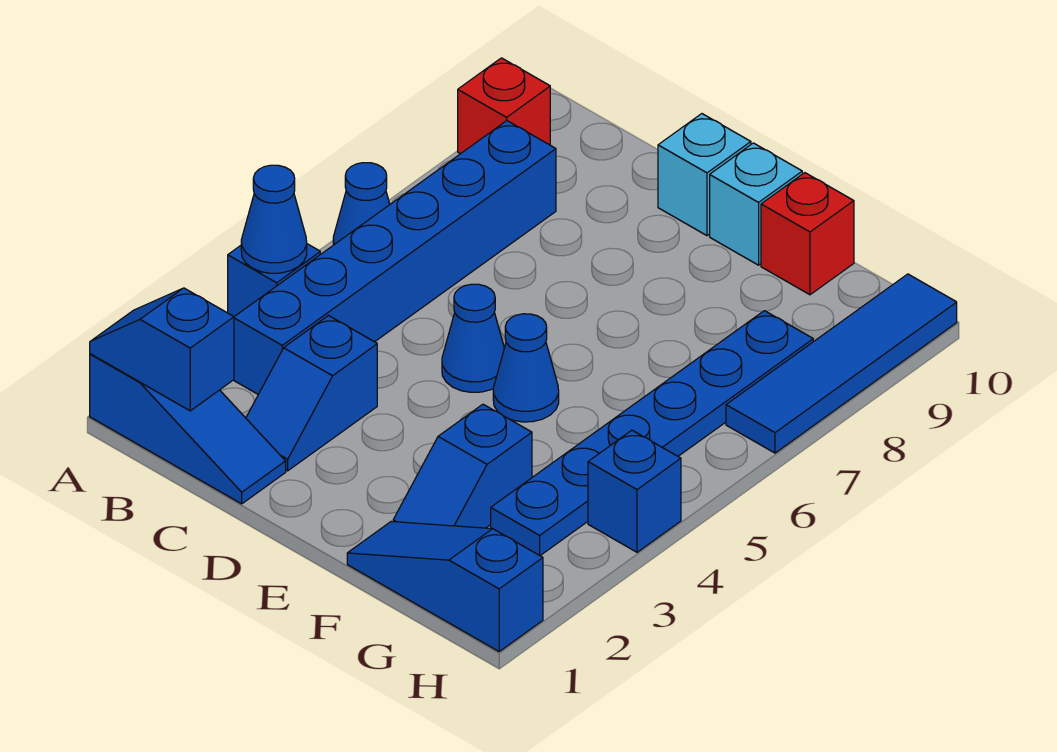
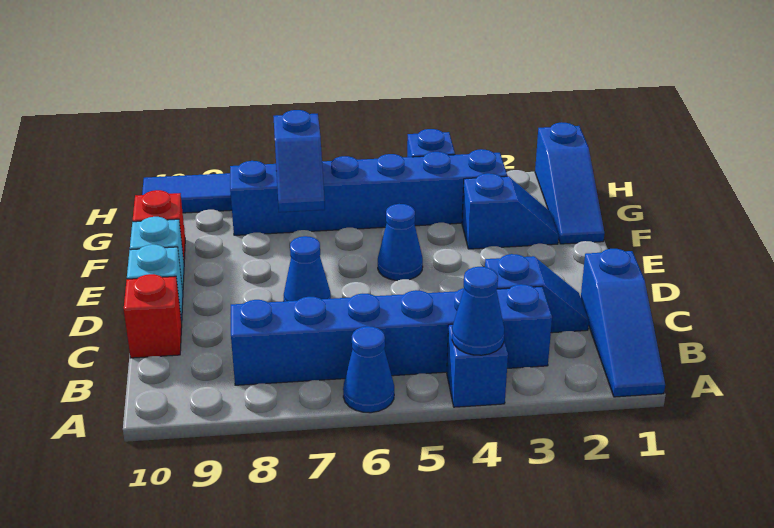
blue slope A1:C1 level 1 top A -> blue slope A1:C1 level 1 top C
blue slope A1:B1 level 2 top B -> blue slope F7:G7 level 2 top G
red brick A9 level 1 -> red brick C10 level 1
blue cone D5 level 1 -> blue cone D7 level 1
blue plate G3:G8 level 1 -> blue brick G3:G8 level 1

